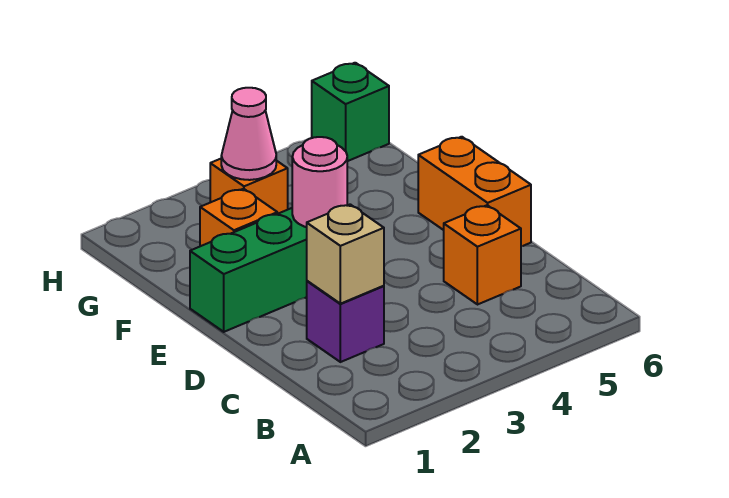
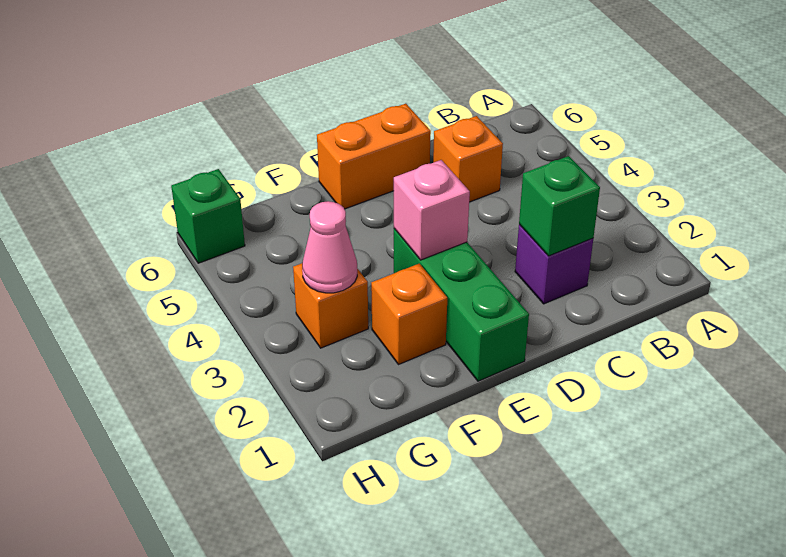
tan brick C2 level 2 -> green brick C2 level 2
pink round brick E3 level 2 -> pink brick E3 level 2

